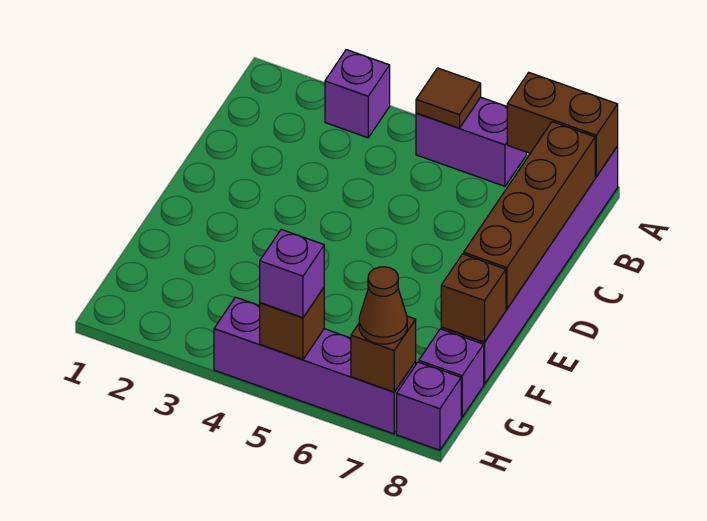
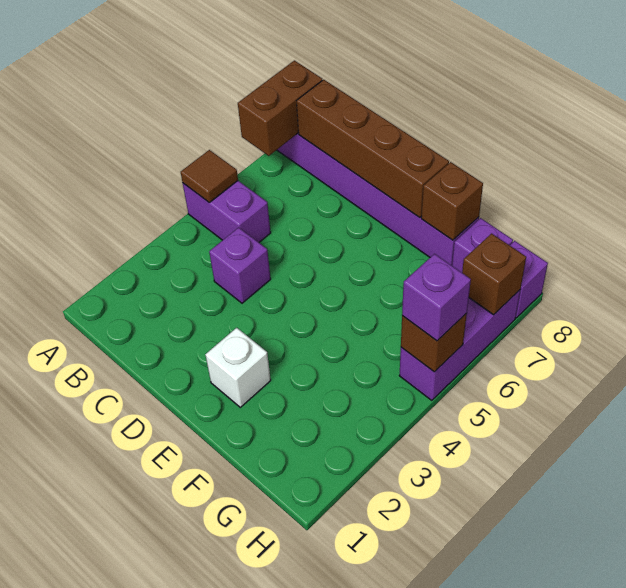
purple brick A3 level 1 -> purple brick C4 level 1
purple brick A5:A6 level 1 -> purple brick A5:B5 level 1
none -> white brick E2 level 1
purple brick H4:H7 level 1 -> purple brick H5:H7 level 1
brown cone H7 level 3 -> none

